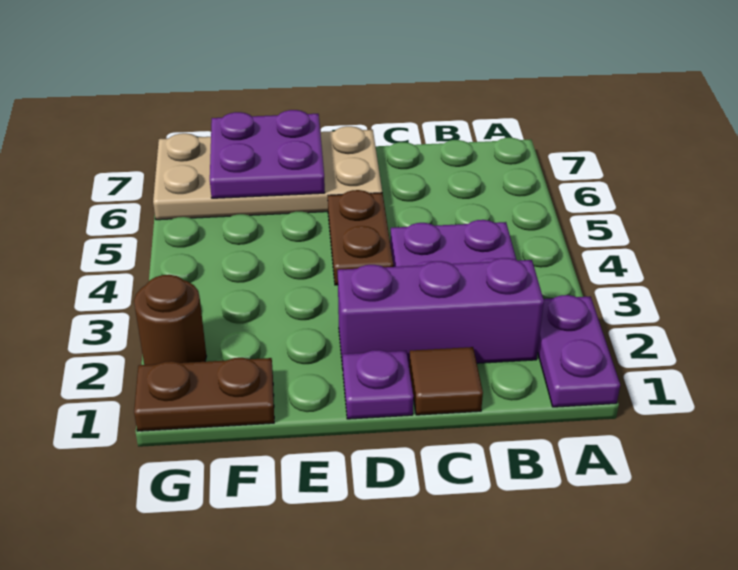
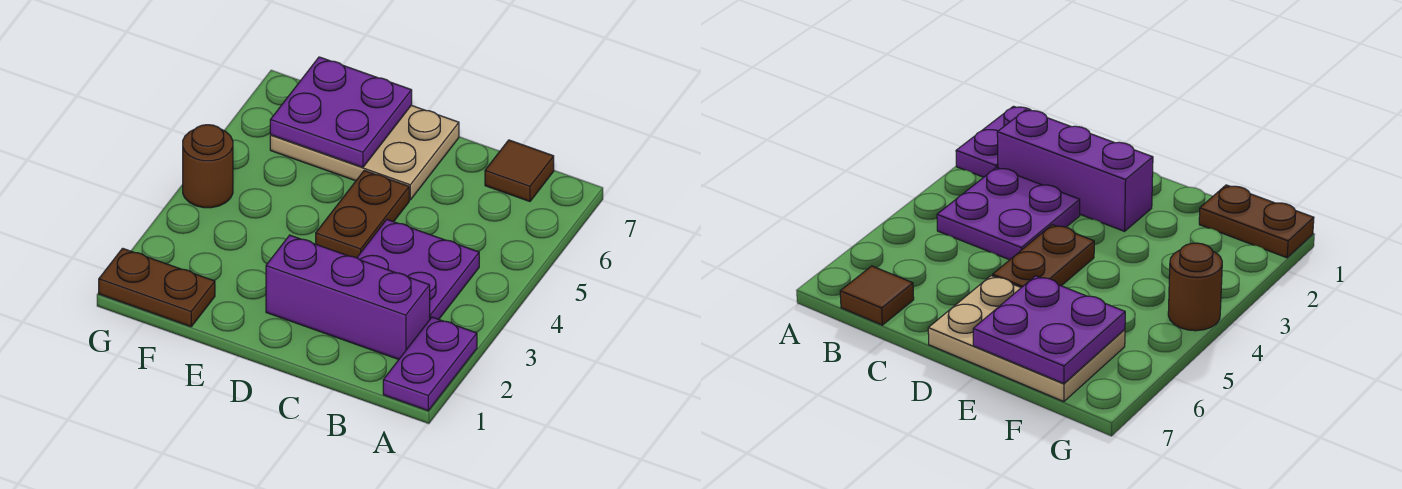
brown tile C1 level 1 -> brown tile B7 level 1
purple plate D1 level 1 -> none
tan plate D6:G7 level 1 -> tan plate D6:F7 level 1
brown round brick G2 level 1 -> brown round brick G4 level 1

